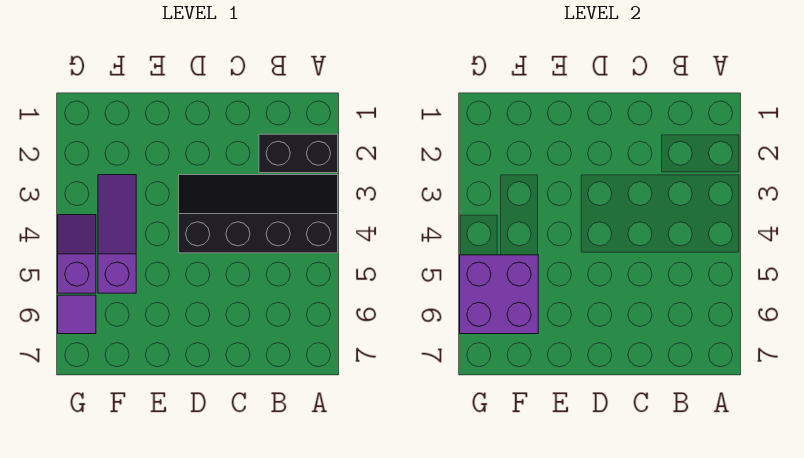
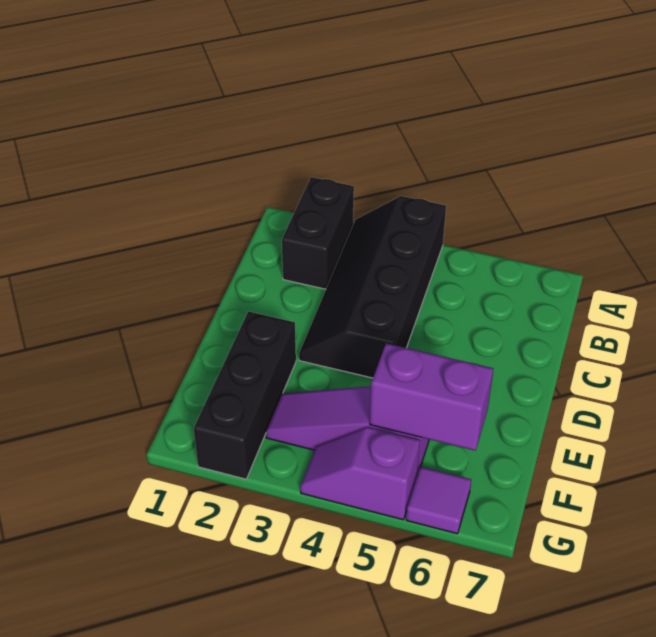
none -> black brick E2:G2 level 1
purple brick F5:G6 level 2 -> purple brick F5:F6 level 2

